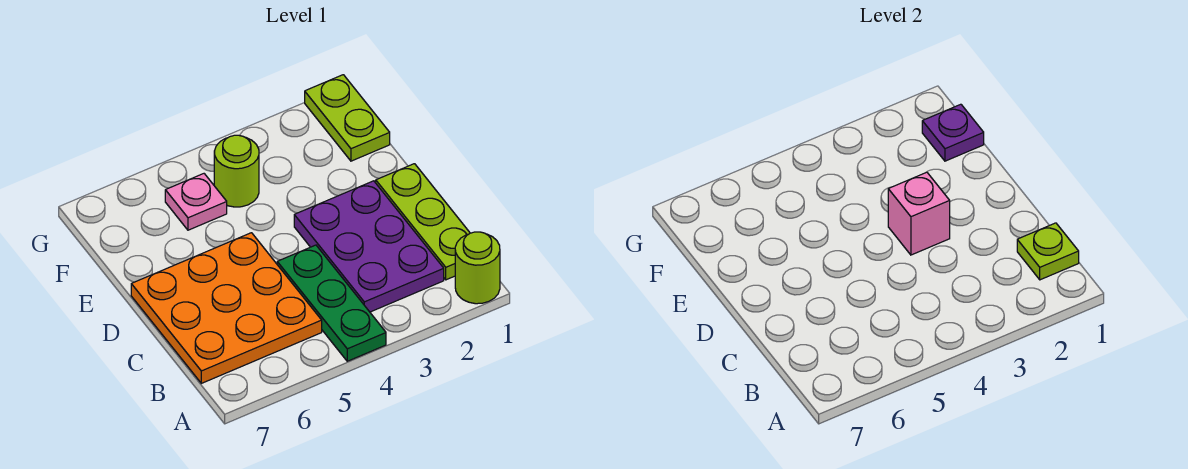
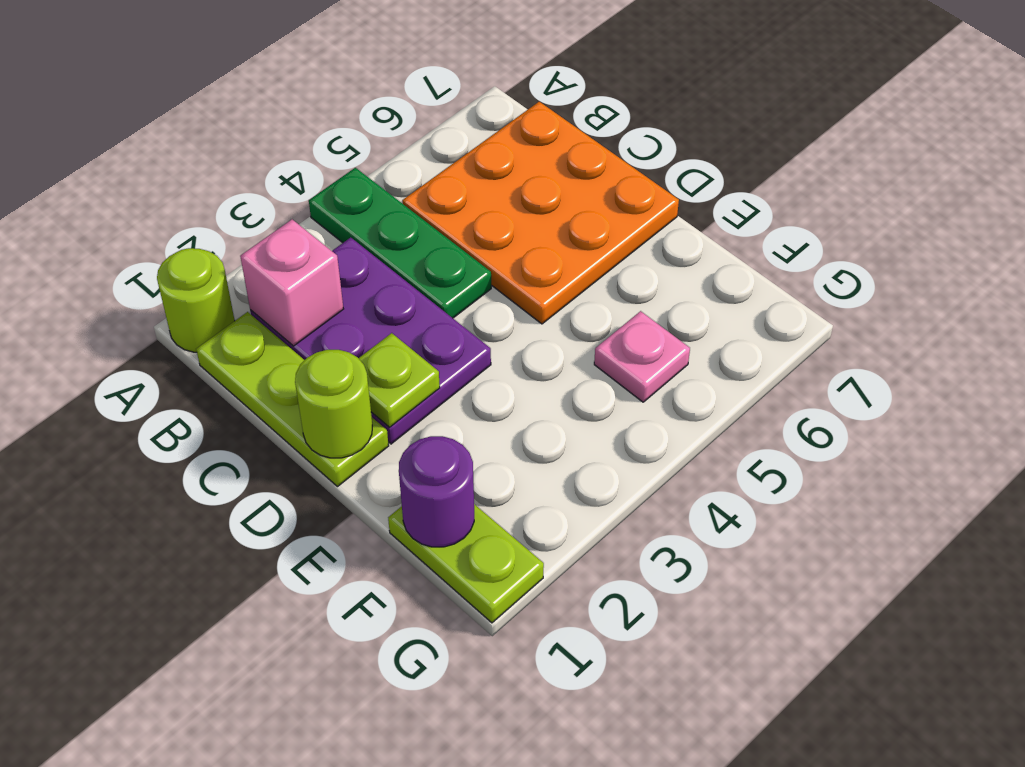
lime plate B1 level 2 -> lime plate D2 level 2
pink brick D3 level 2 -> pink brick B2 level 2
purple plate F1 level 2 -> purple round brick F1 level 2
lime round brick F4 level 1 -> lime round brick D1 level 2

